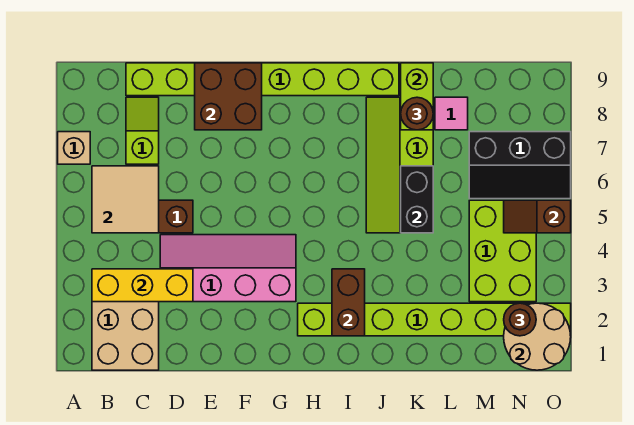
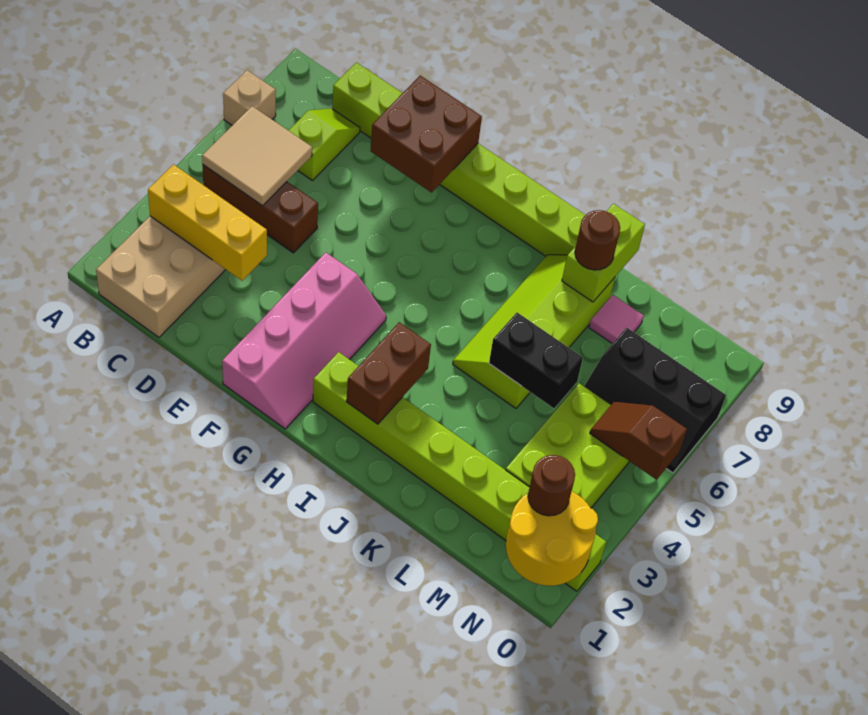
pink slope D3:G4 level 1 top 3 -> pink slope F1:G4 level 1 top F
black brick K5:K6 level 2 -> black brick K5:L5 level 2
tan round brick N1:O2 level 2 -> yellow round brick N1:O2 level 2

